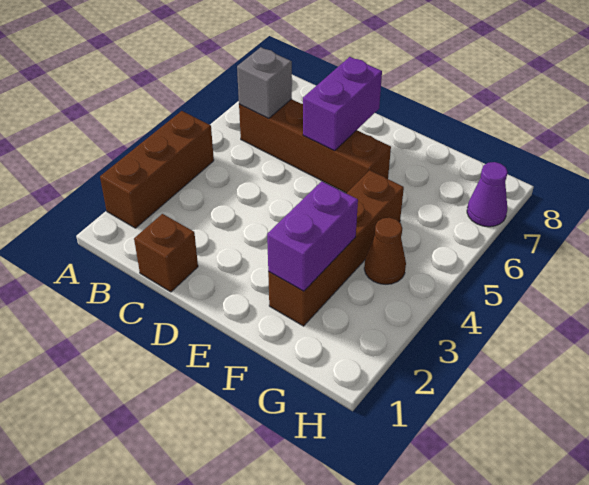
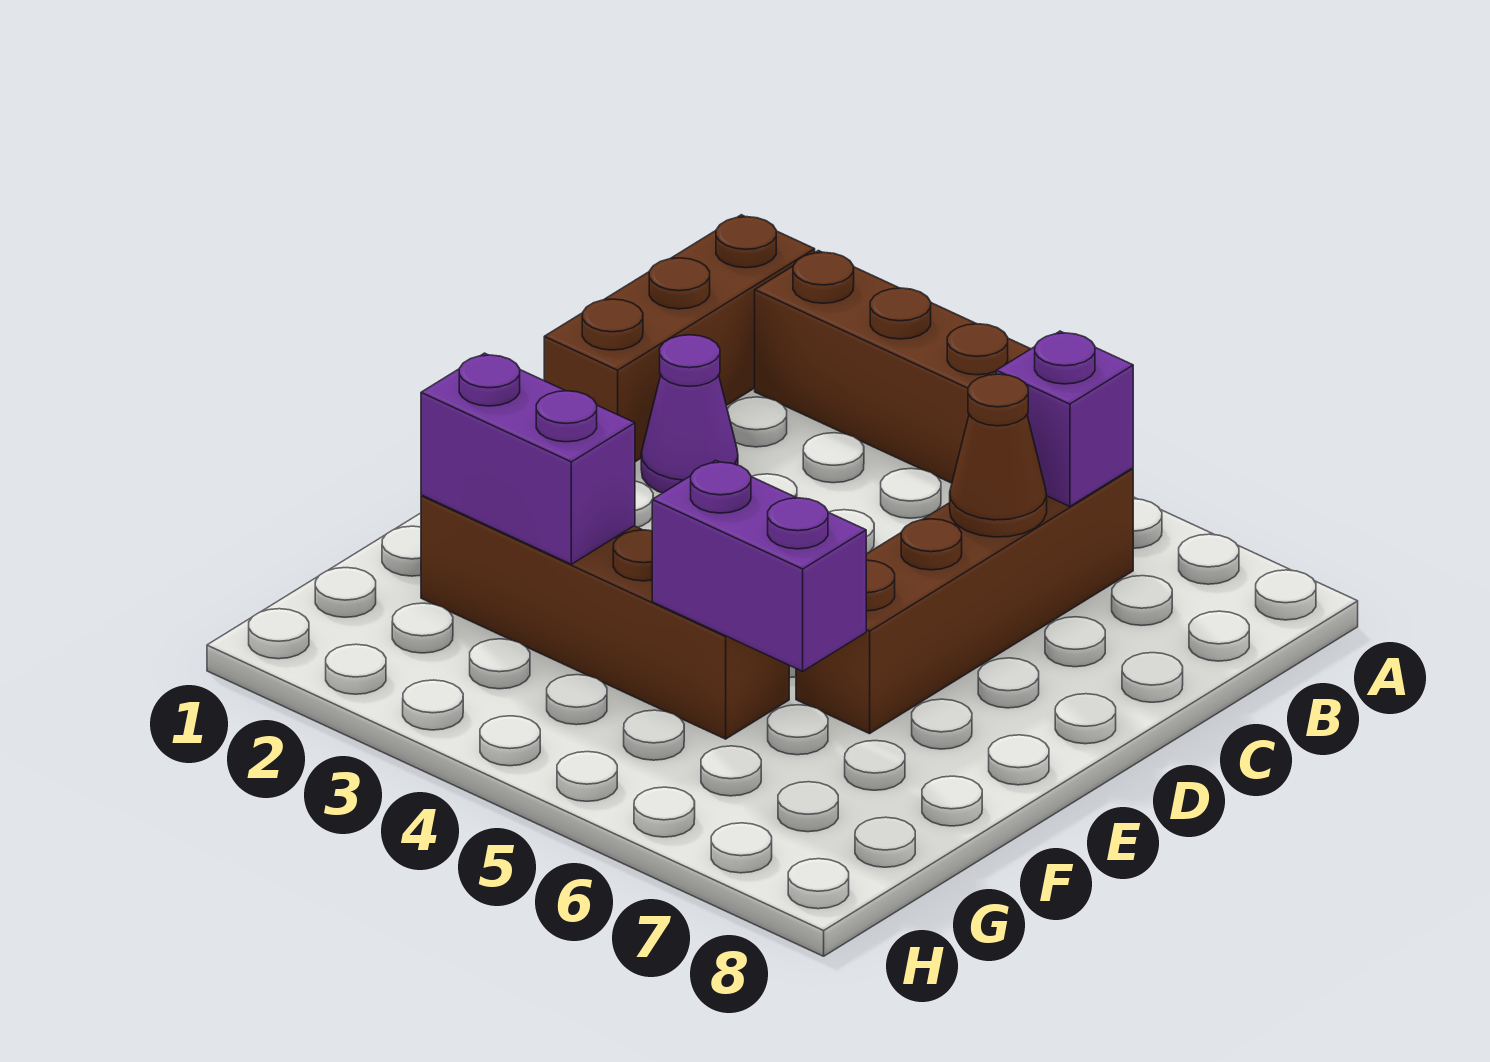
grey brick B6 level 2 -> purple brick B6 level 2
brown brick C1 level 1 -> brown brick A1:C1 level 1
purple brick D6:D7 level 2 -> purple brick F5:F6 level 2
brown cone G4 level 1 -> brown cone C6 level 2
purple cone H7 level 1 -> purple cone C2 level 1

